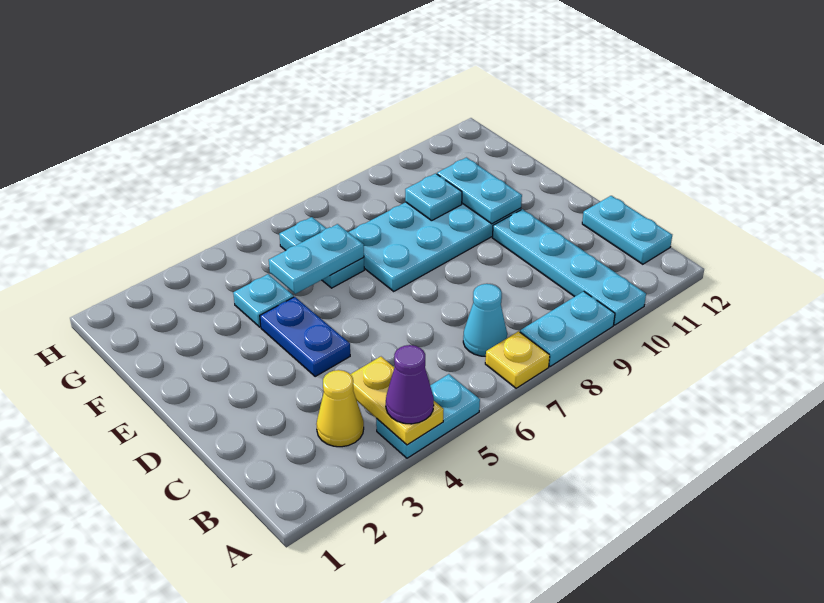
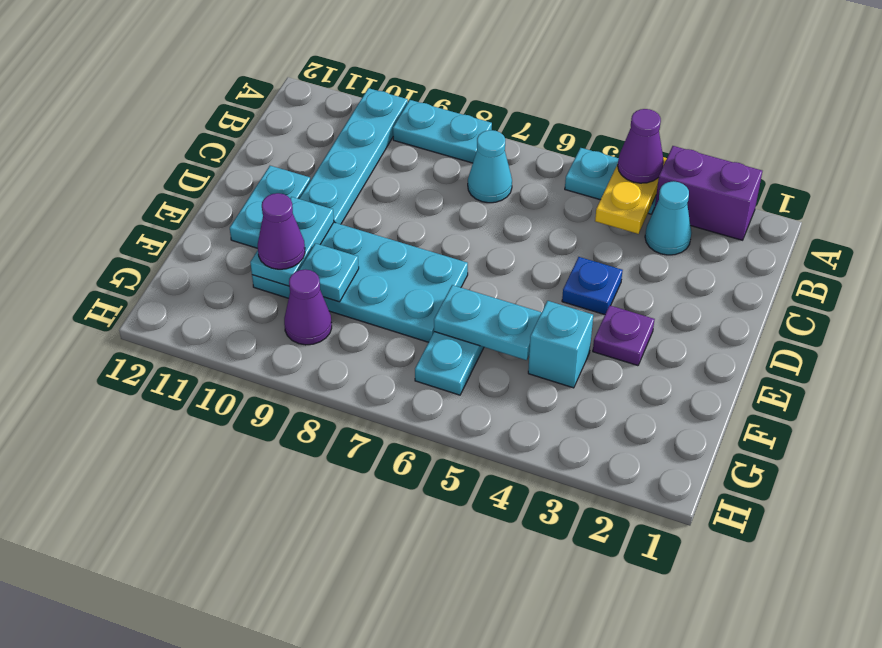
none -> purple brick A2:A3 level 1
yellow plate A7 level 1 -> none
yellow cone B3 level 1 -> cyan cone B3 level 1
cyan plate B12:C12 level 1 -> cyan plate D11:E11 level 1
blue plate D4:E4 level 1 -> blue plate D4 level 1
none -> purple plate E3 level 1
cyan plate F4 level 1 -> cyan brick F4 level 1
none -> purple cone F10 level 3
none -> purple cone G9 level 1

